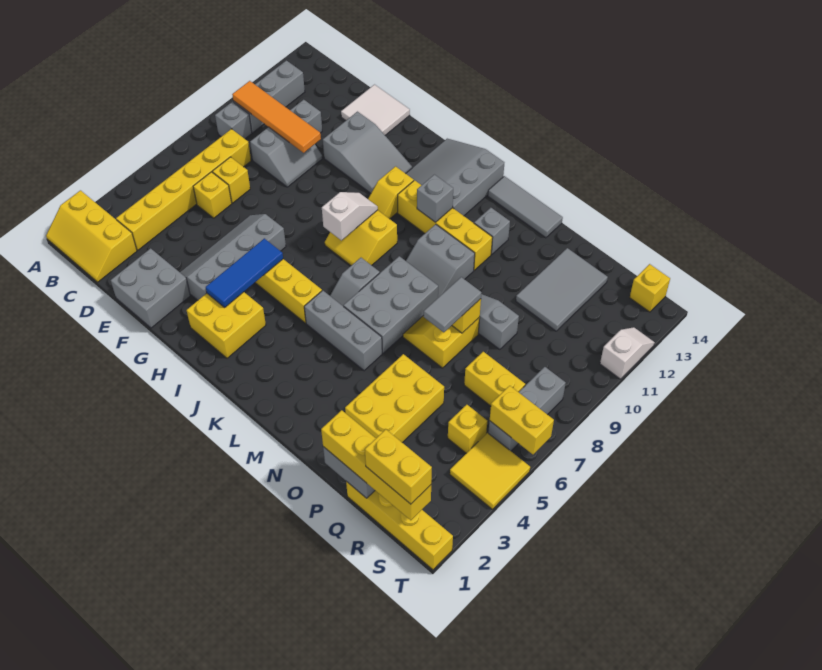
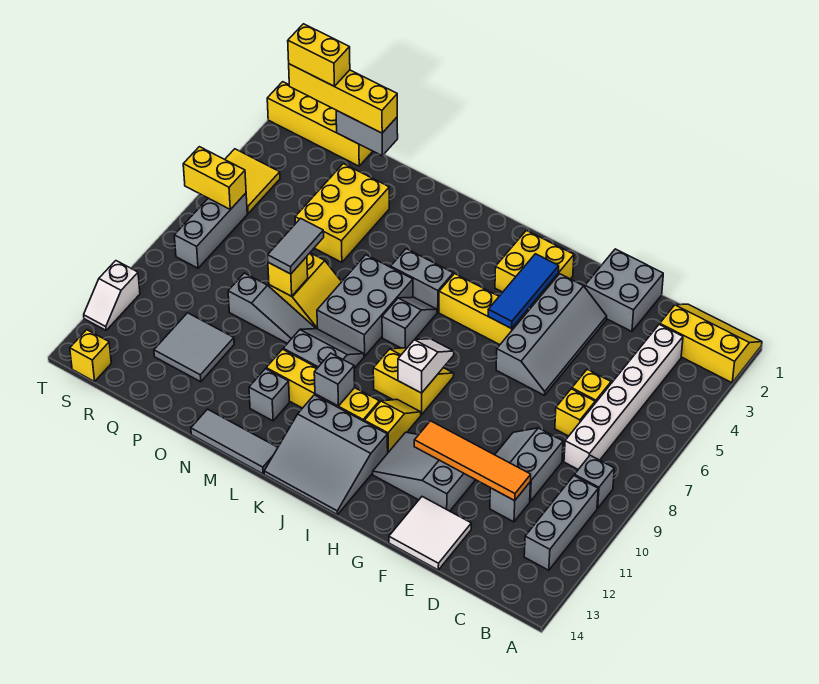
orange tile B10:E10 level 2 -> orange tile D11:G11 level 2
yellow brick C3:C8 level 1 -> white brick C3:C8 level 1
white slope I8:I9 level 2 top 8 -> white slope I8:I9 level 2 top 9
grey slope I12:K14 level 1 top K -> grey slope I12:K14 level 1 top 12
grey brick K5:M5 level 1 -> grey brick K5:L5 level 1
grey tile P11:Q13 level 1 -> grey tile P11:Q12 level 1
yellow brick Q7:R7 level 1 -> none
yellow brick R5 level 1 -> none

